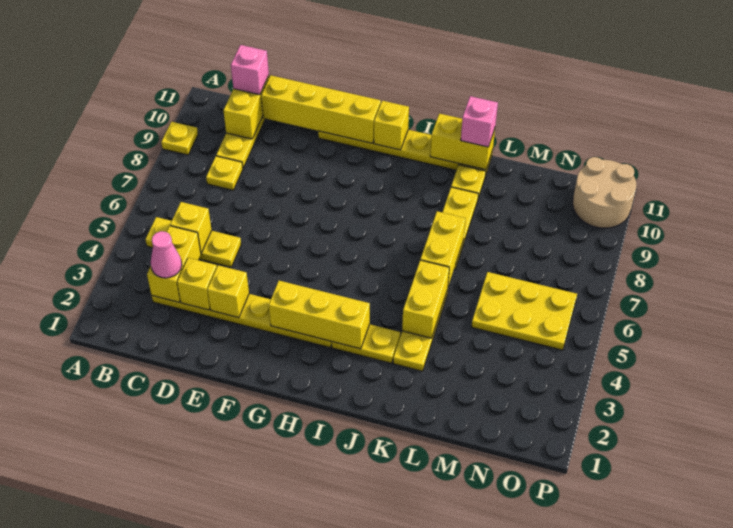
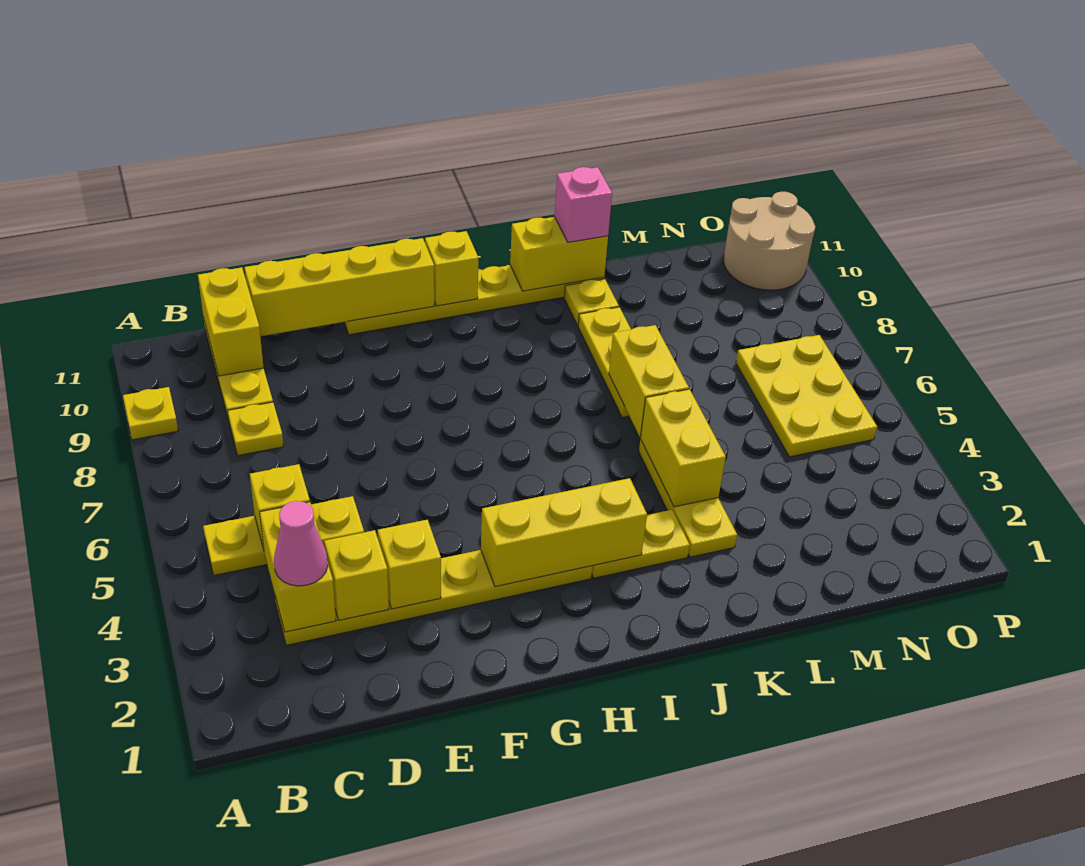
pink brick C11 level 3 -> none
yellow plate M5:O6 level 1 -> yellow plate N5:O7 level 1

